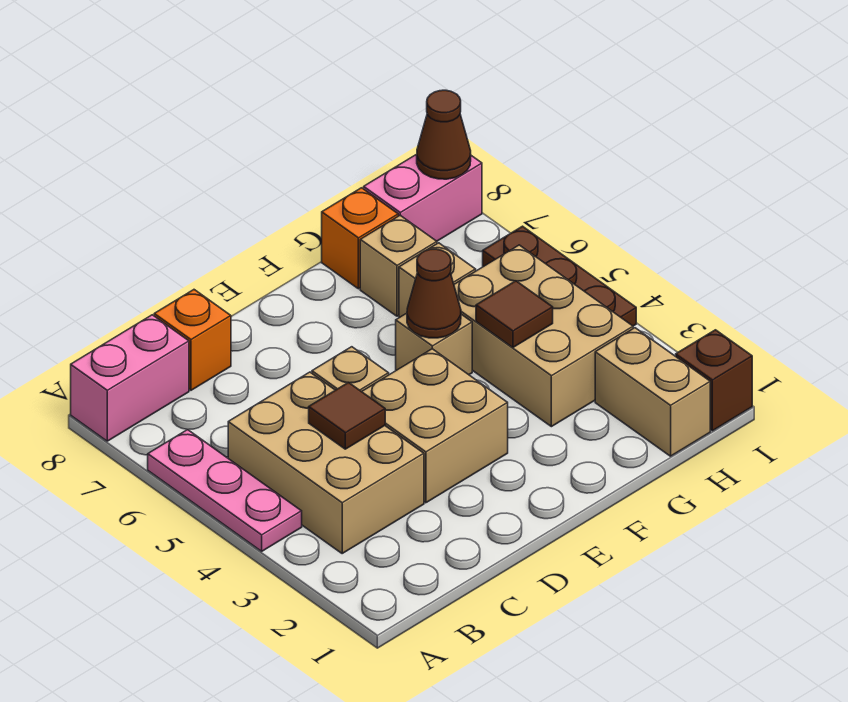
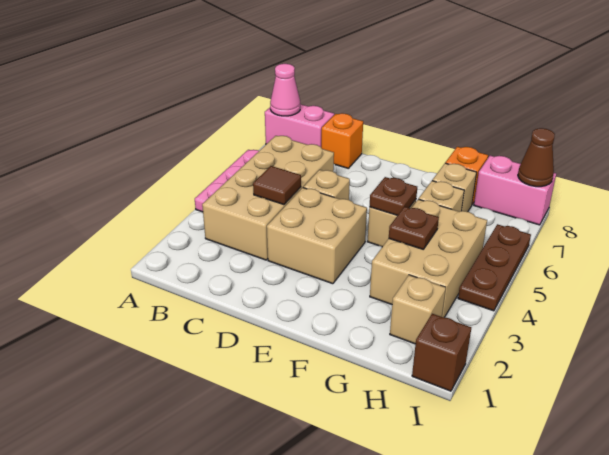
none -> pink cone A8 level 2
tan brick B3:C5 level 1 -> tan brick B3:C6 level 1
brown cone F5 level 2 -> brown plate F5 level 2
brown tile G4 level 2 -> brown plate G4 level 2
tan brick H1:H2 level 1 -> tan brick H2 level 1

